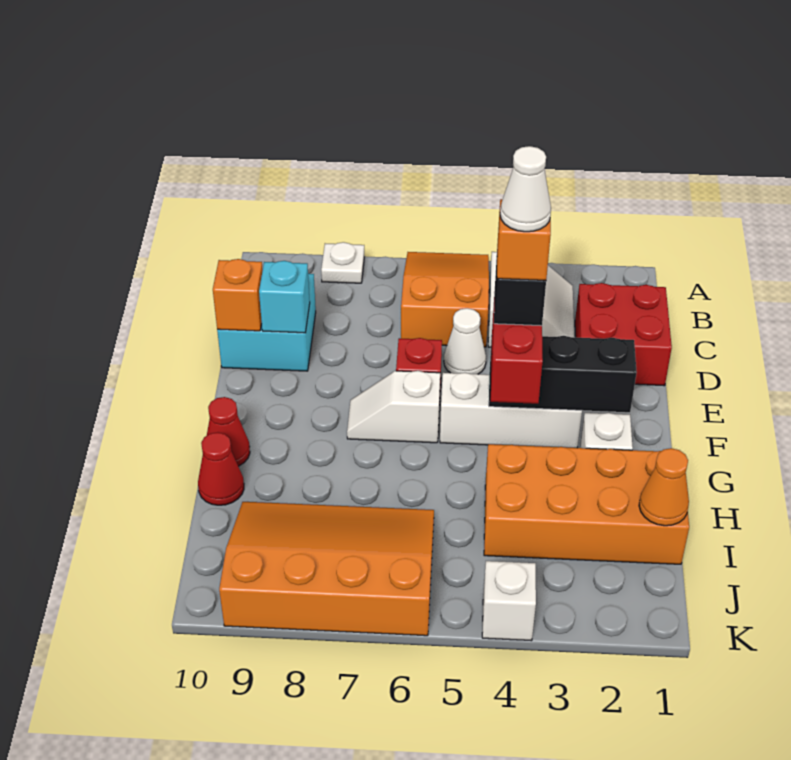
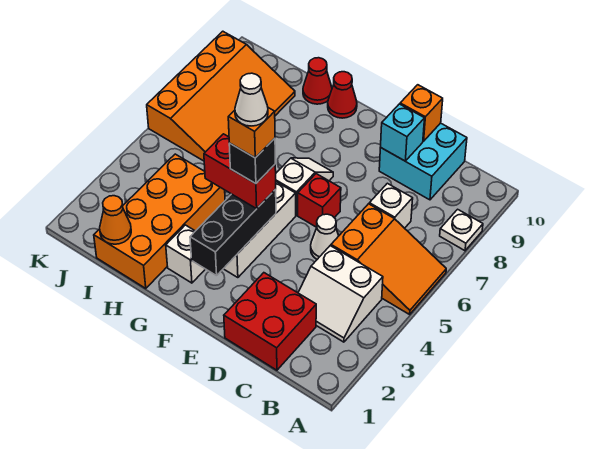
white brick K4 level 1 -> white brick C7 level 1

